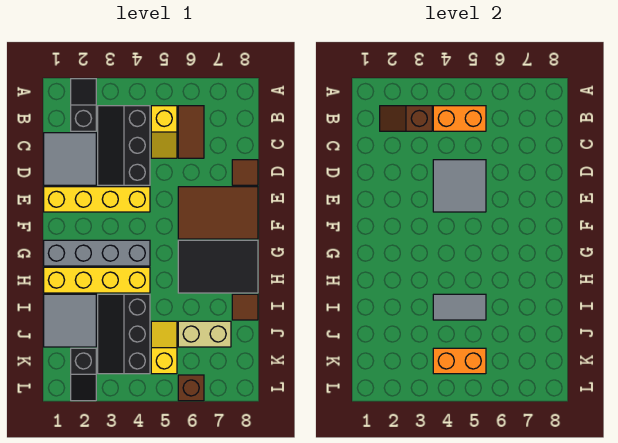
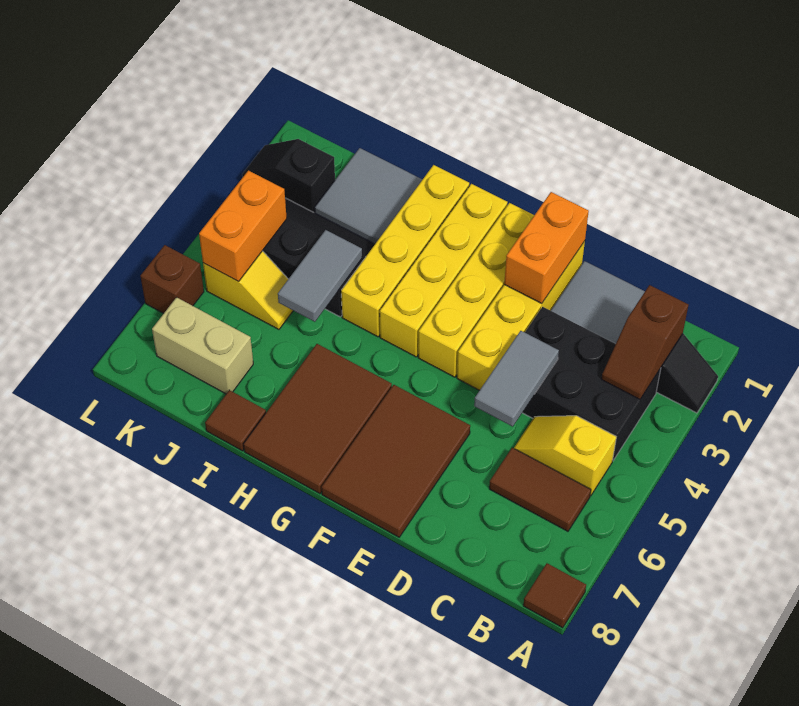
brown slope B2:B3 level 2 top 3 -> brown slope B2:B3 level 2 top 2
black slope B3:D4 level 1 top 4 -> black brick B3:D4 level 1
orange brick B4:B5 level 2 -> orange brick E1:E2 level 2
grey tile D4:E5 level 2 -> grey tile D4:D5 level 2
brown tile D8 level 1 -> brown tile A8 level 1
none -> yellow brick F1:F4 level 1
grey brick G1:G4 level 1 -> yellow brick G1:G4 level 1
black tile G6:H8 level 1 -> brown tile G6:H8 level 1
tan brick J6:J7 level 1 -> tan brick J7:K7 level 1

